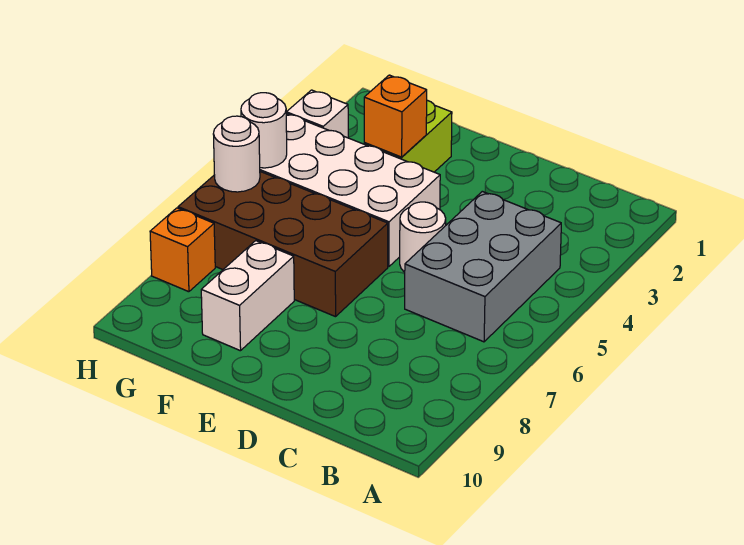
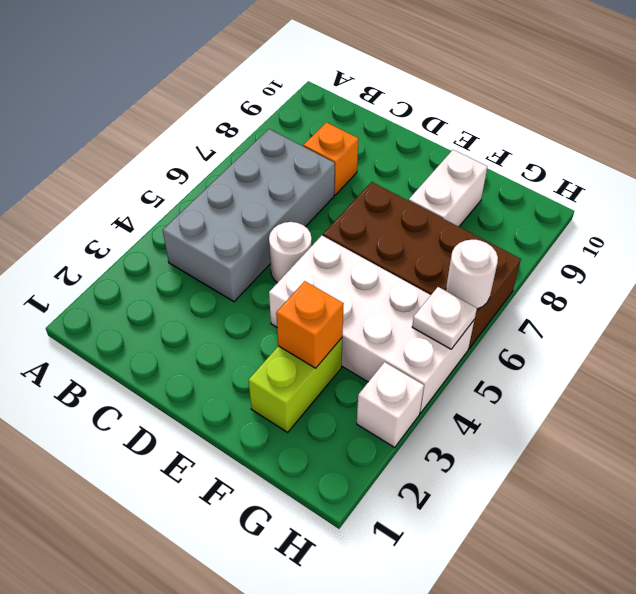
grey brick B4:C6 level 1 -> grey brick B4:C7 level 1
white round brick H5 level 2 -> white plate H5 level 2
orange brick H8 level 1 -> orange brick C8 level 1

